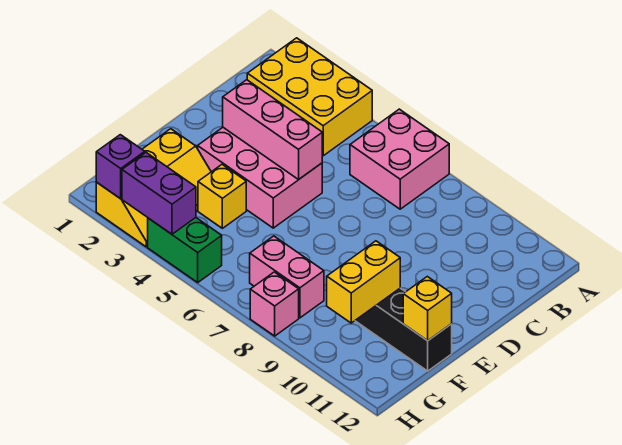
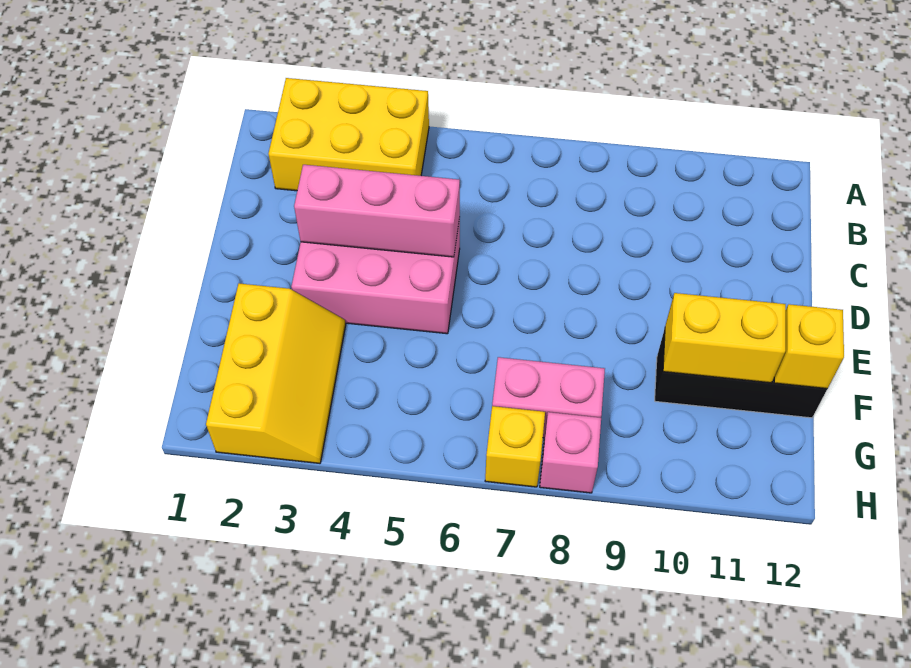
pink brick A6:B7 level 1 -> none
yellow brick F4 level 1 -> yellow brick H7 level 1
yellow brick F10:G10 level 2 -> yellow brick F10:F11 level 2
purple brick H2 level 2 -> none
purple brick H3:H4 level 2 -> none
green brick H4:H5 level 1 -> none

